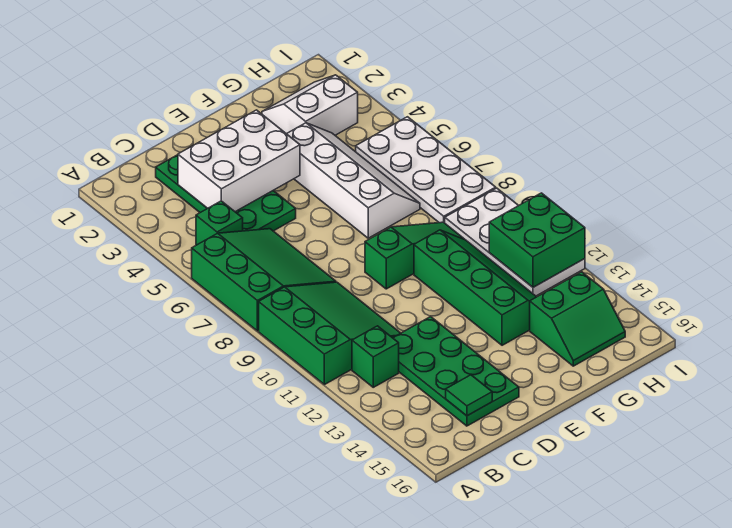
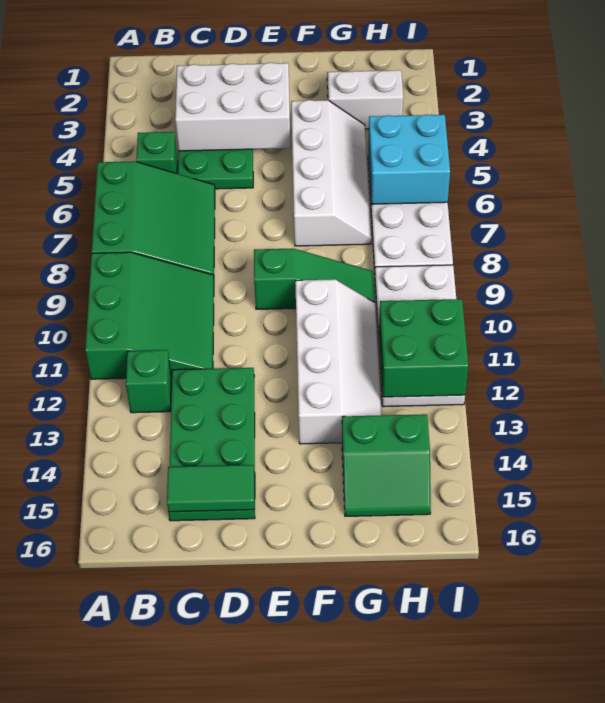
green tile C15 level 2 -> green tile C15:D15 level 2
green slope F10:G13 level 1 top F -> white slope F10:G13 level 1 top F
none -> cyan brick H5:I6 level 2

